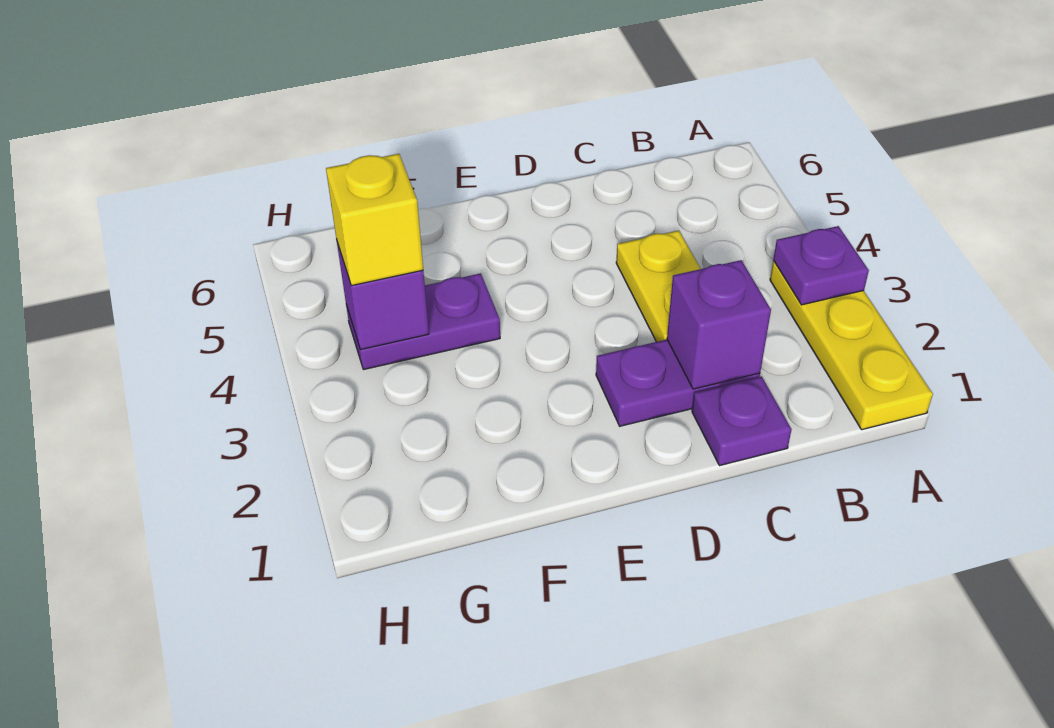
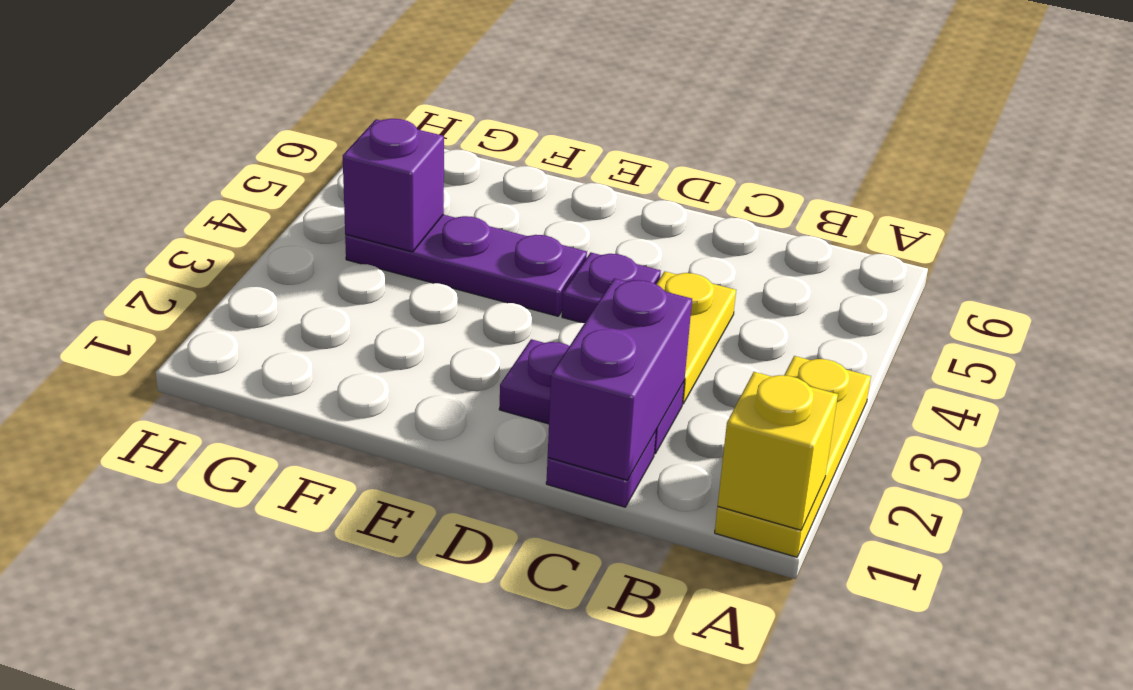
purple plate A3 level 2 -> purple plate D4 level 1
purple brick C2 level 2 -> purple brick C1:C2 level 2
purple plate F4:G4 level 1 -> purple plate E4:G4 level 1
yellow brick G4 level 3 -> yellow brick A1 level 2

